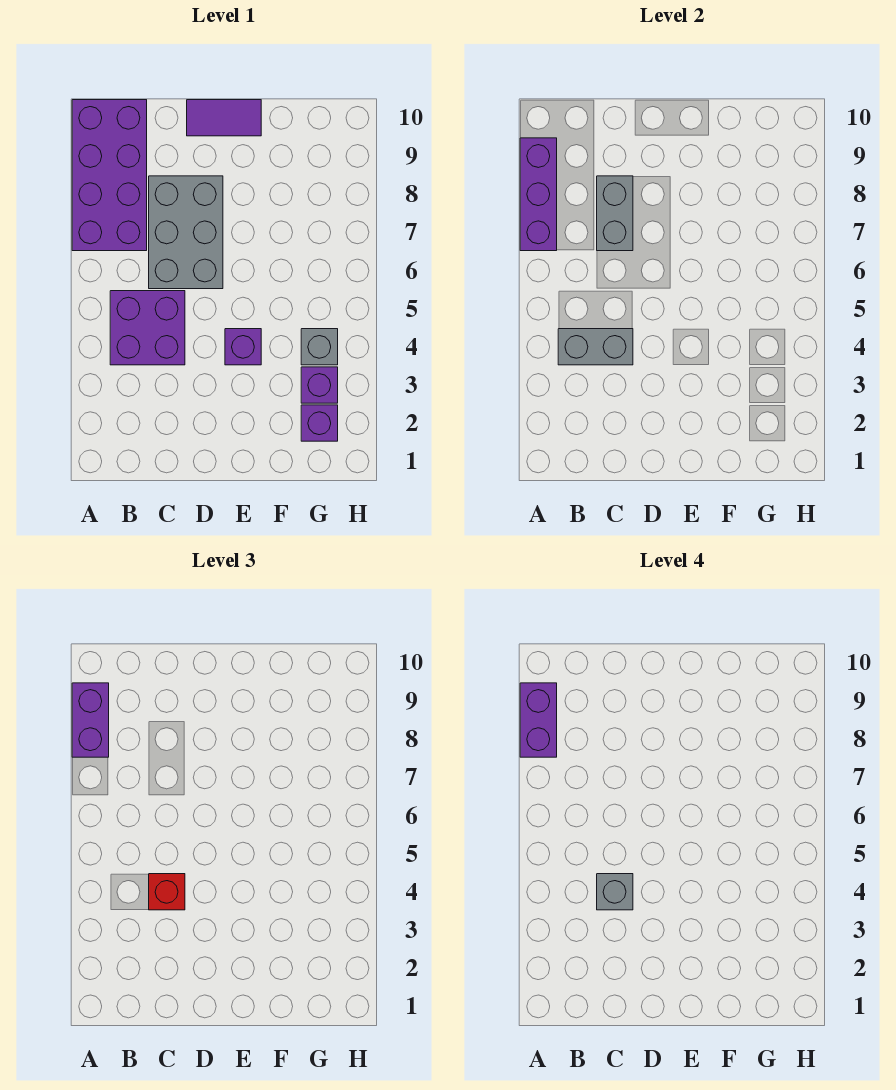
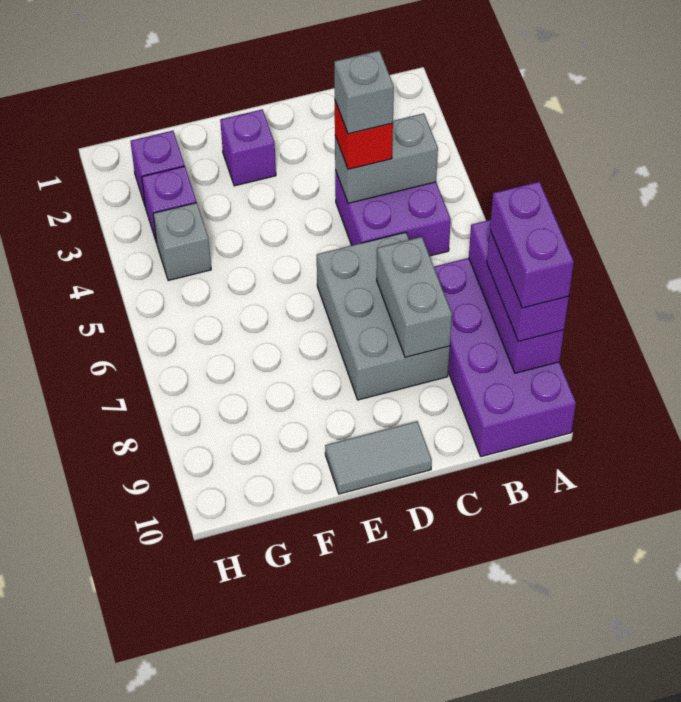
purple tile D10:E10 level 1 -> grey tile D10:E10 level 1
purple brick E4 level 1 -> purple brick E2 level 1

